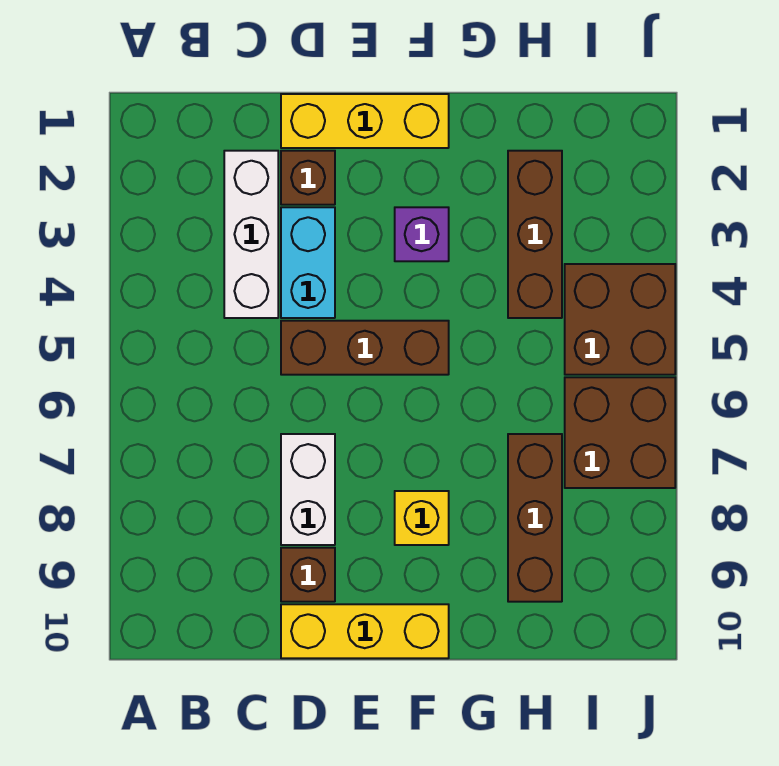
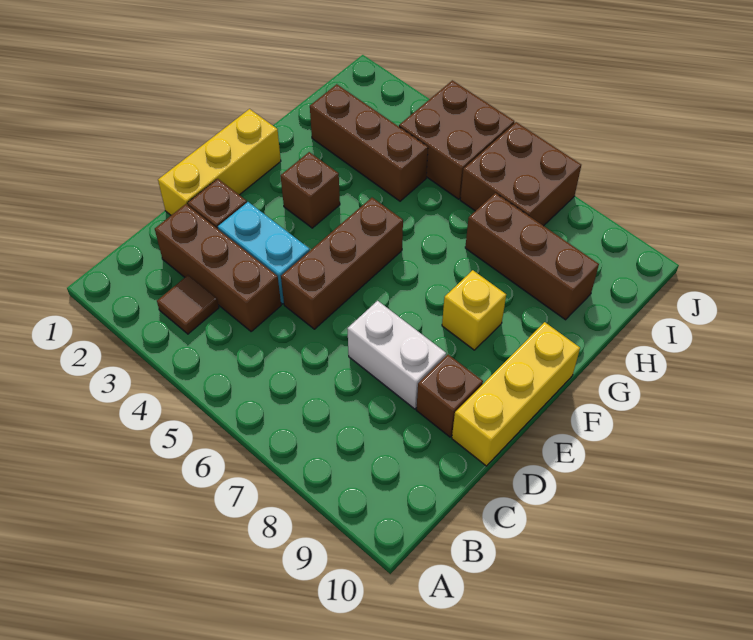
none -> brown tile B3 level 1
white brick C2:C4 level 1 -> brown brick C2:C4 level 1
purple brick F3 level 1 -> brown brick F3 level 1

